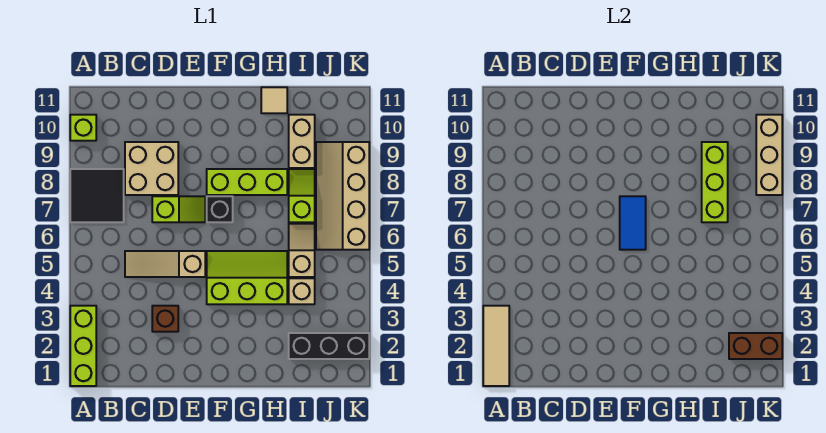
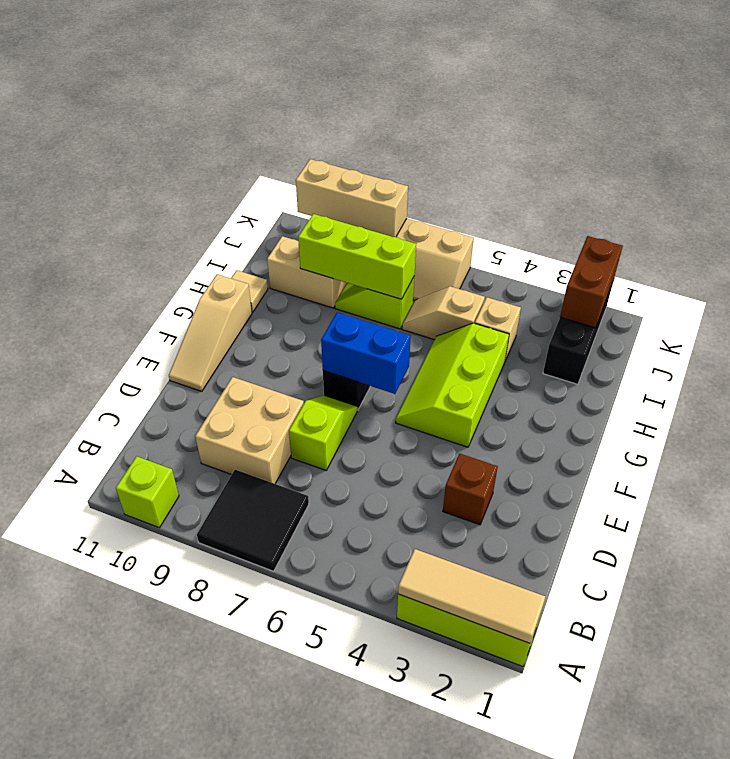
tan slope C5:E5 level 1 top E -> tan slope E11:G11 level 1 top G
blue tile F6:F7 level 2 -> blue brick F6:F7 level 2
lime brick F8:H8 level 1 -> none

